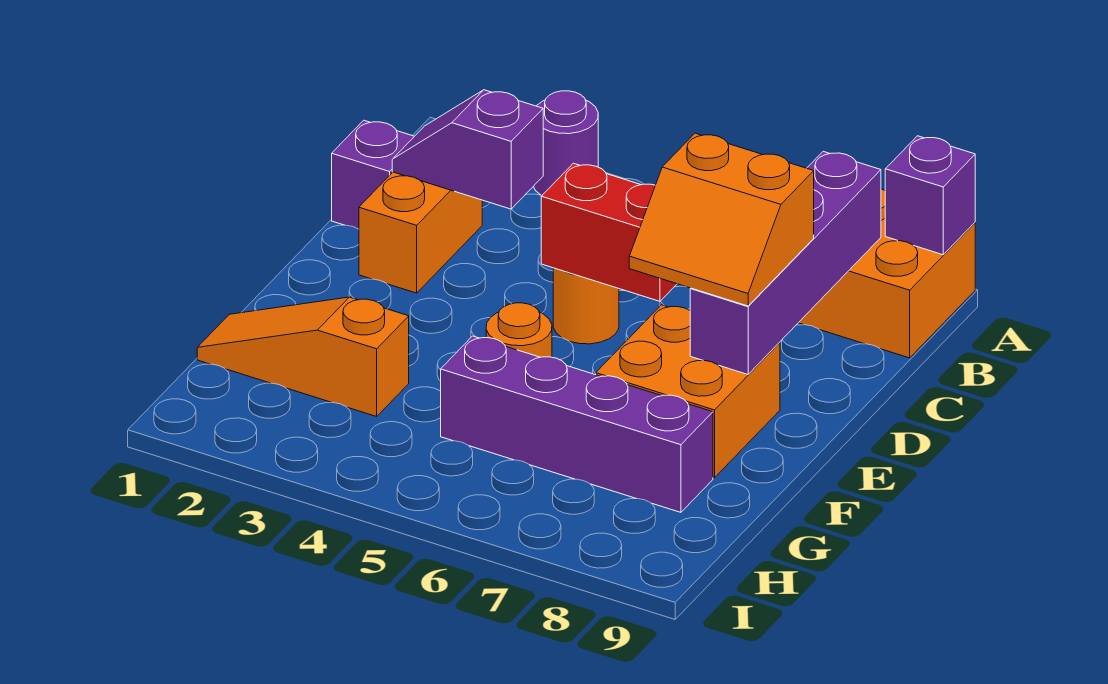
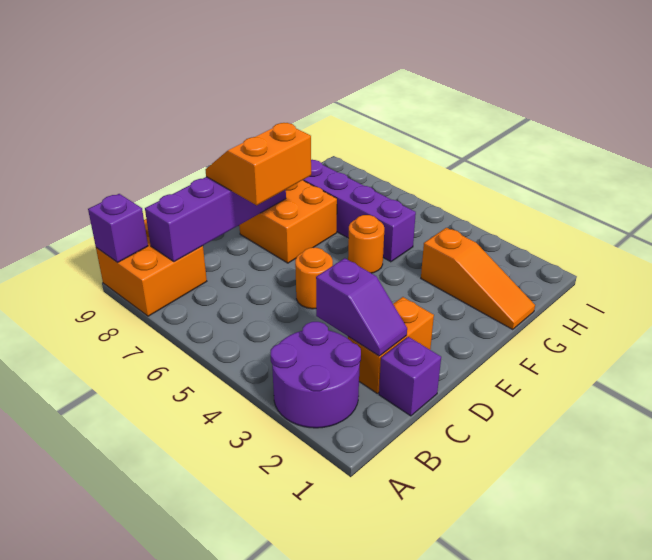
purple round brick A3 level 1 -> purple round brick A2:B3 level 1
red brick D5:D6 level 2 -> none
orange slope D7:E8 level 3 top D -> orange slope D7:E8 level 3 top 7

